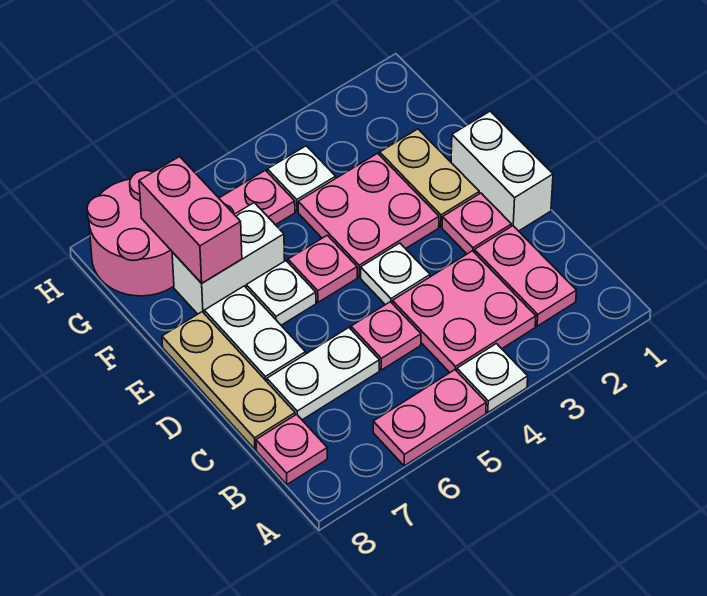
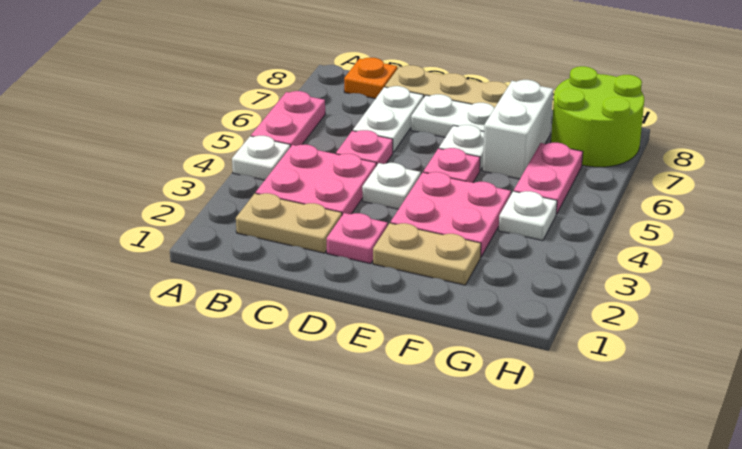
pink plate B2:C2 level 1 -> tan plate B2:C2 level 1
pink plate B8 level 1 -> orange plate B8 level 1
white brick D1:E1 level 1 -> none
pink brick F7:G7 level 2 -> none
pink round brick G7:H8 level 1 -> lime round brick G7:H8 level 1

